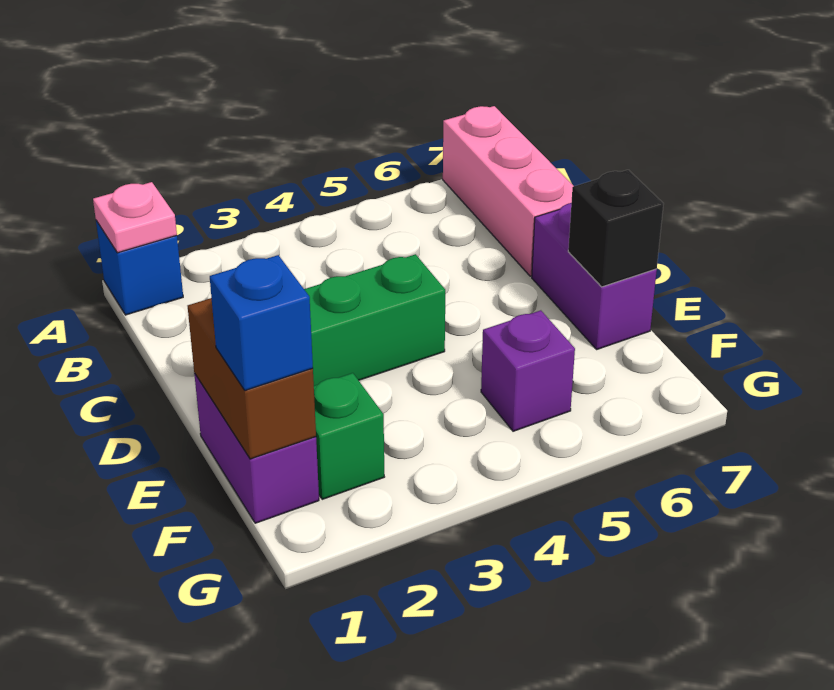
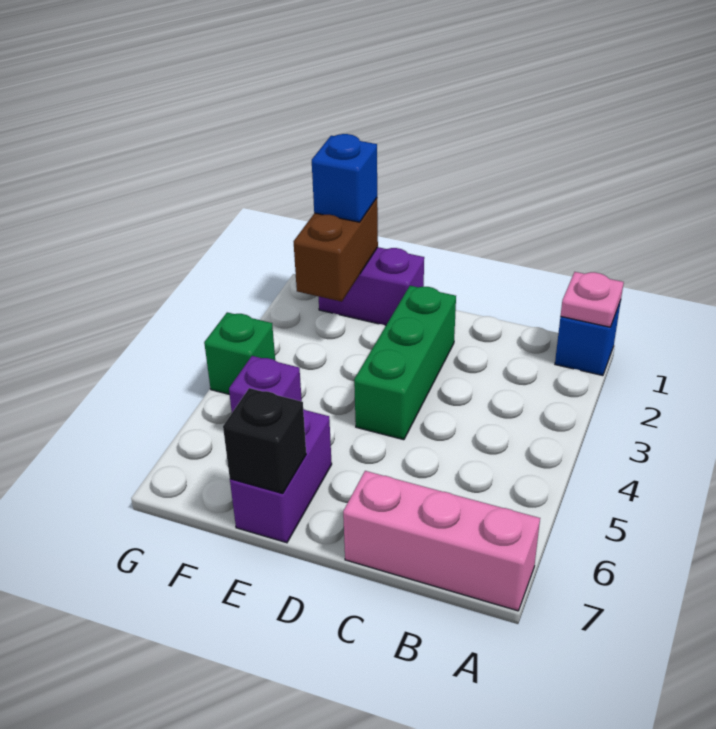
purple brick D7:E7 level 1 -> purple brick E6:E7 level 1
brown brick E1:F1 level 2 -> brown brick F1:F2 level 2
green brick F2 level 1 -> green brick G4 level 1

